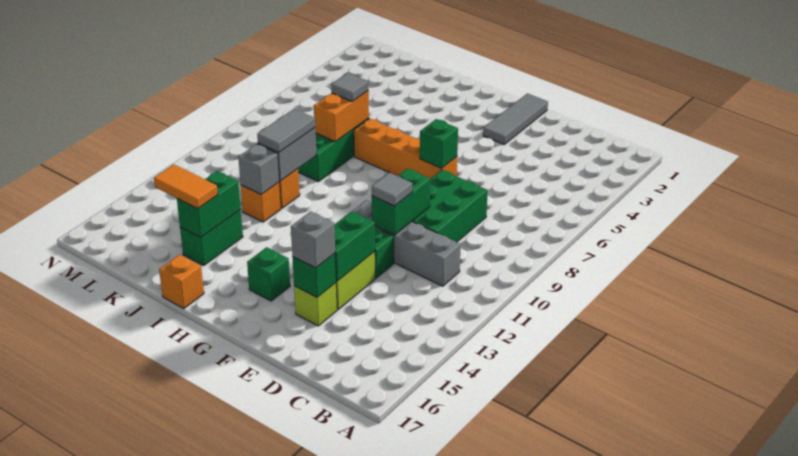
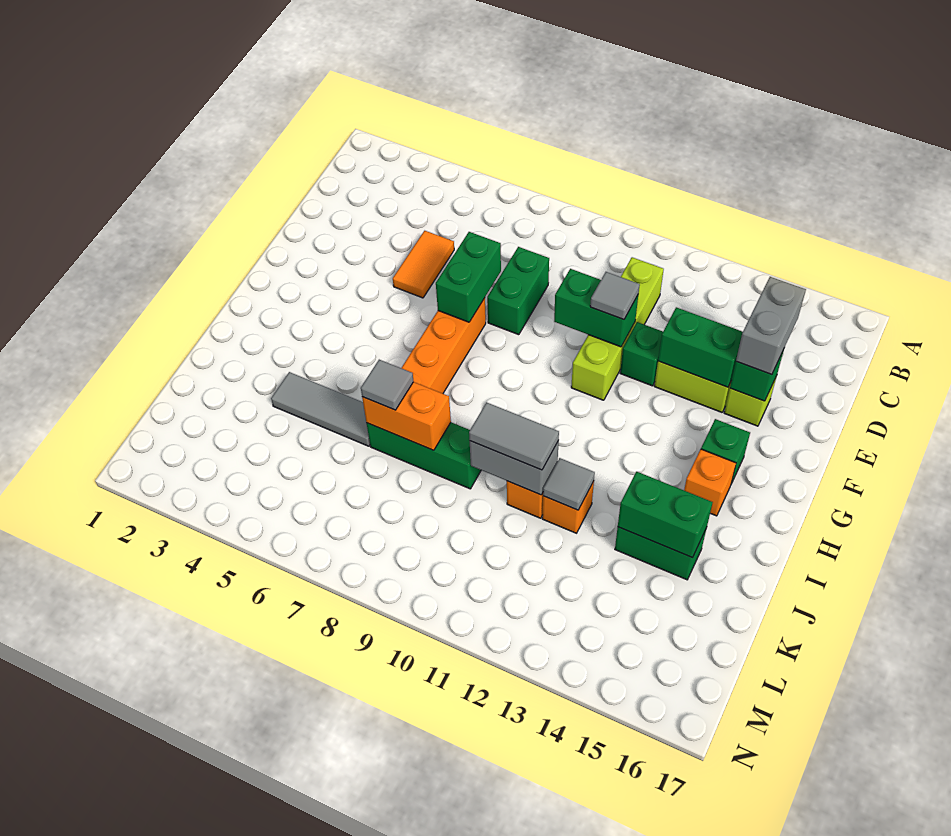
grey brick C11:F11 level 1 -> lime brick C11:F11 level 1
green brick D8:E10 level 1 -> green brick D8:E8 level 1
grey brick E15 level 3 -> grey brick D15:E15 level 3
grey tile F1:F3 level 1 -> grey tile J4:J6 level 1
green brick F7 level 2 -> green brick E7:F7 level 2
orange brick I17 level 1 -> orange brick H15 level 1
grey brick J12 level 2 -> grey tile J12 level 2
orange tile J15:K15 level 3 -> orange tile D5:E5 level 1

